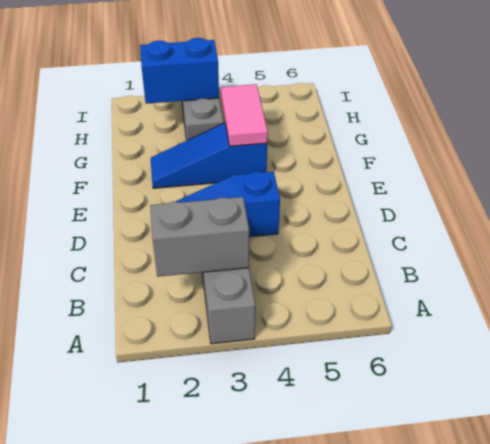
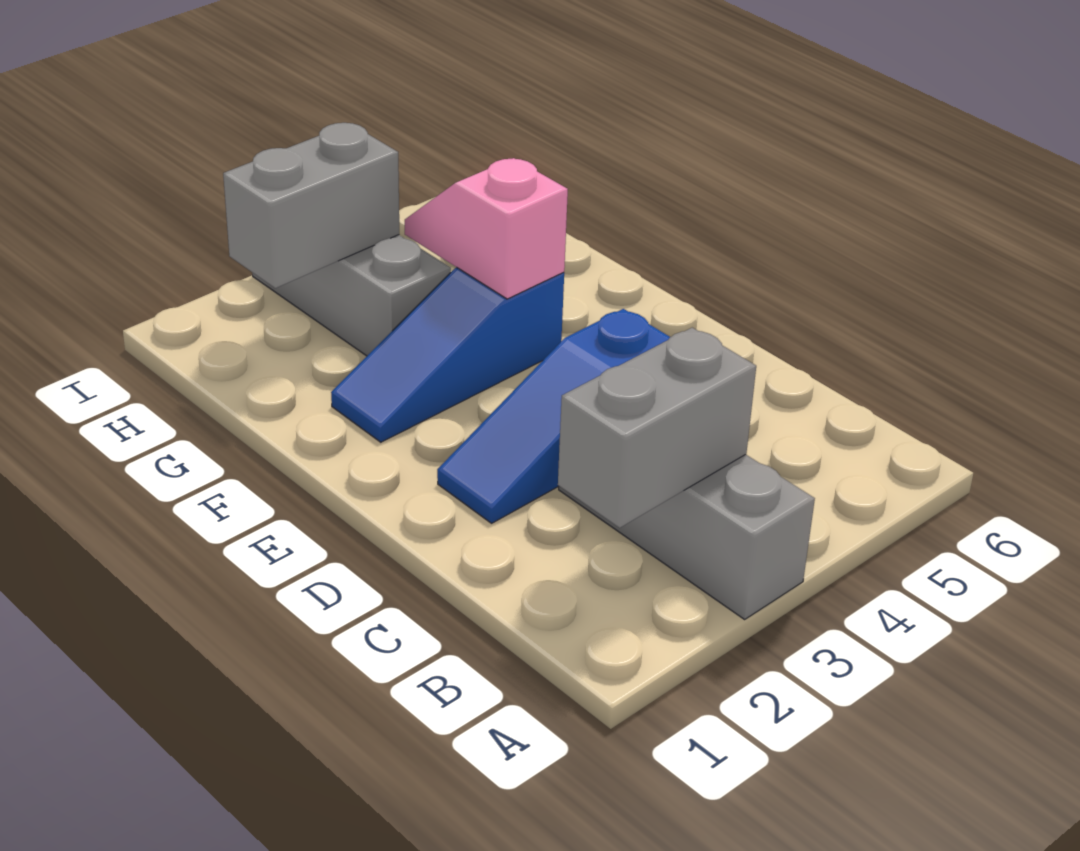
pink tile F4:G4 level 2 -> pink slope F4:G4 level 2 top F
blue brick H2:H3 level 2 -> grey brick H2:H3 level 2

